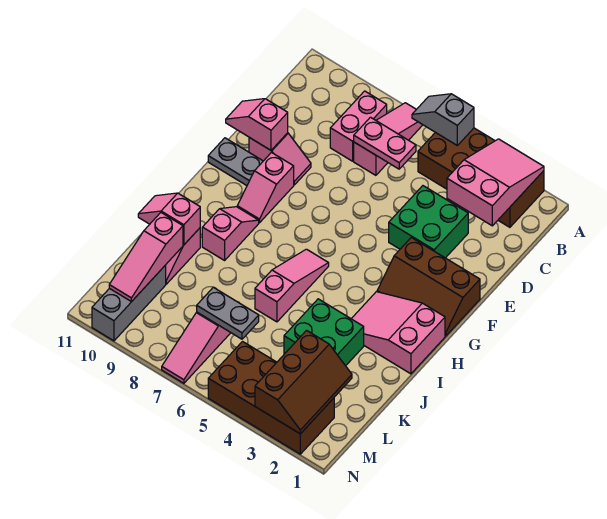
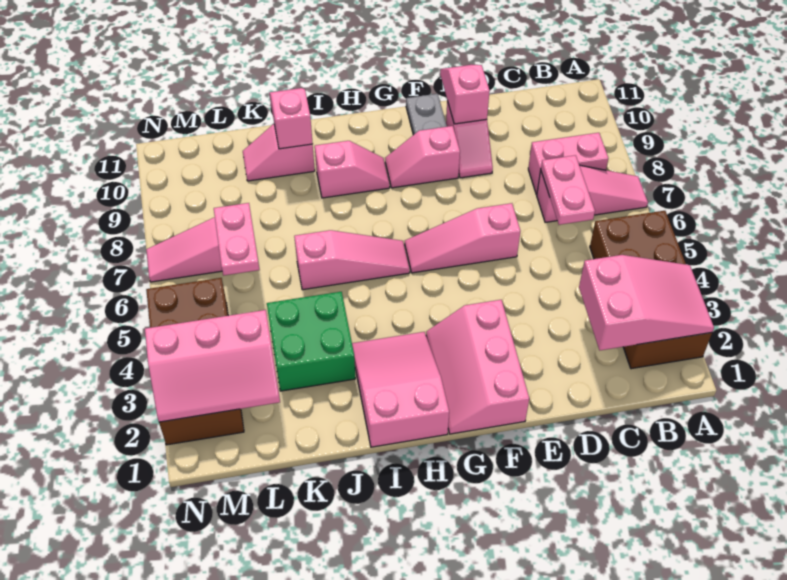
grey slope A5:A6 level 2 top 5 -> none
green brick D3:E4 level 1 -> none
brown slope F1:G3 level 1 top F -> pink slope F1:G3 level 1 top F
pink slope K10:M10 level 2 top K -> pink slope E6:G6 level 1 top E
brown slope L2:N3 level 2 top 3 -> pink slope L2:N3 level 2 top 3
grey plate L6:L7 level 2 -> pink plate L6:L7 level 2
grey brick L10:N10 level 1 -> none

